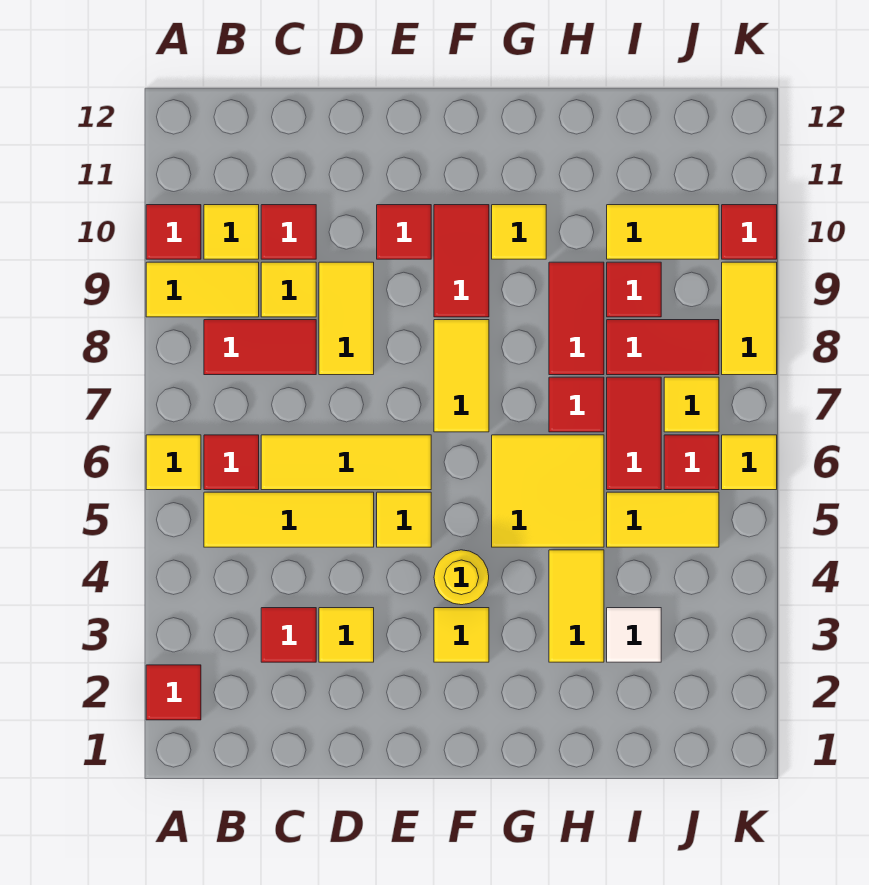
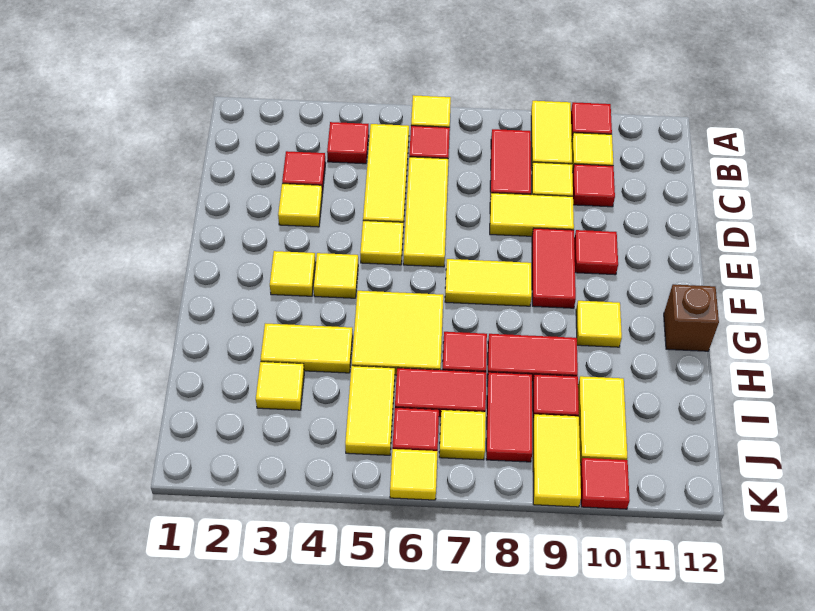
red tile A2 level 1 -> red tile B4 level 1
yellow round brick F4 level 1 -> yellow tile F4 level 1
red tile F9:F10 level 1 -> red tile E9:F9 level 1
none -> brown brick G12 level 1
white tile I3 level 1 -> yellow tile I3 level 1
yellow tile K8:K9 level 1 -> yellow tile J9:K9 level 1

